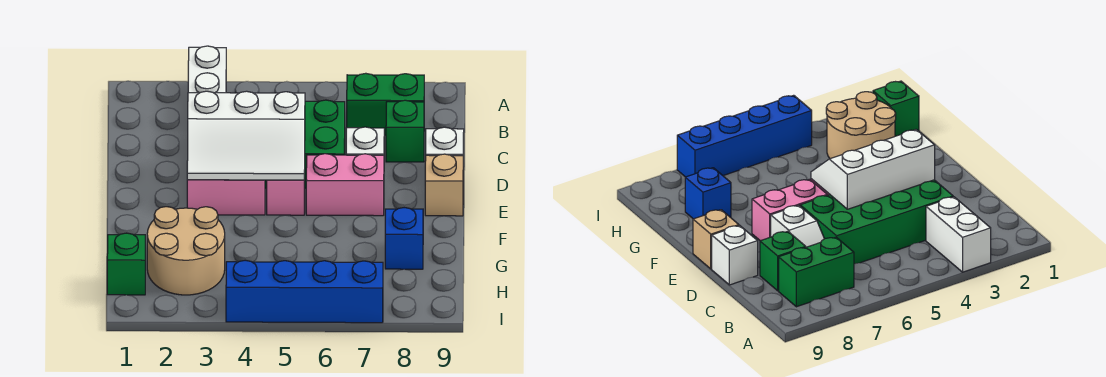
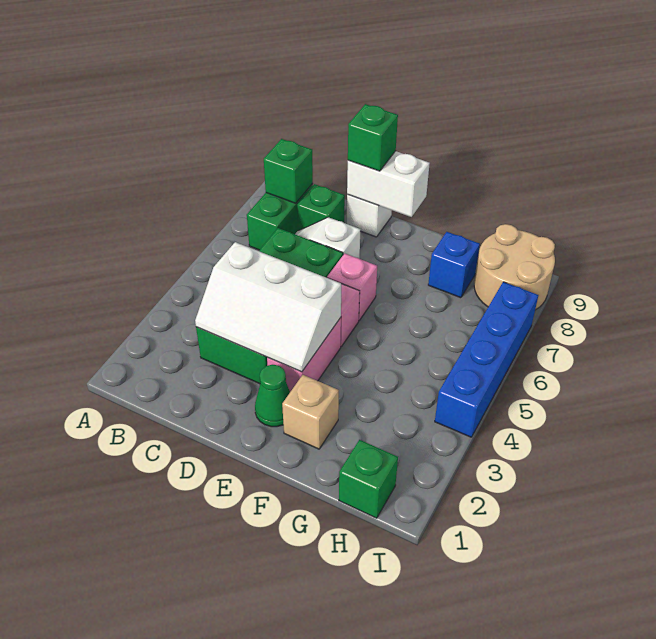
white brick A3:B3 level 1 -> white brick D9:E9 level 2
none -> green brick B8 level 2
white slope D3:E5 level 2 top D -> white slope C3:E4 level 2 top 4
none -> green brick D9 level 3
none -> green cone E2 level 1
pink brick E6:E7 level 1 -> pink brick E6 level 1
tan brick E9 level 1 -> tan brick F2 level 1
tan round brick G2:H3 level 1 -> tan round brick H8:I9 level 1

